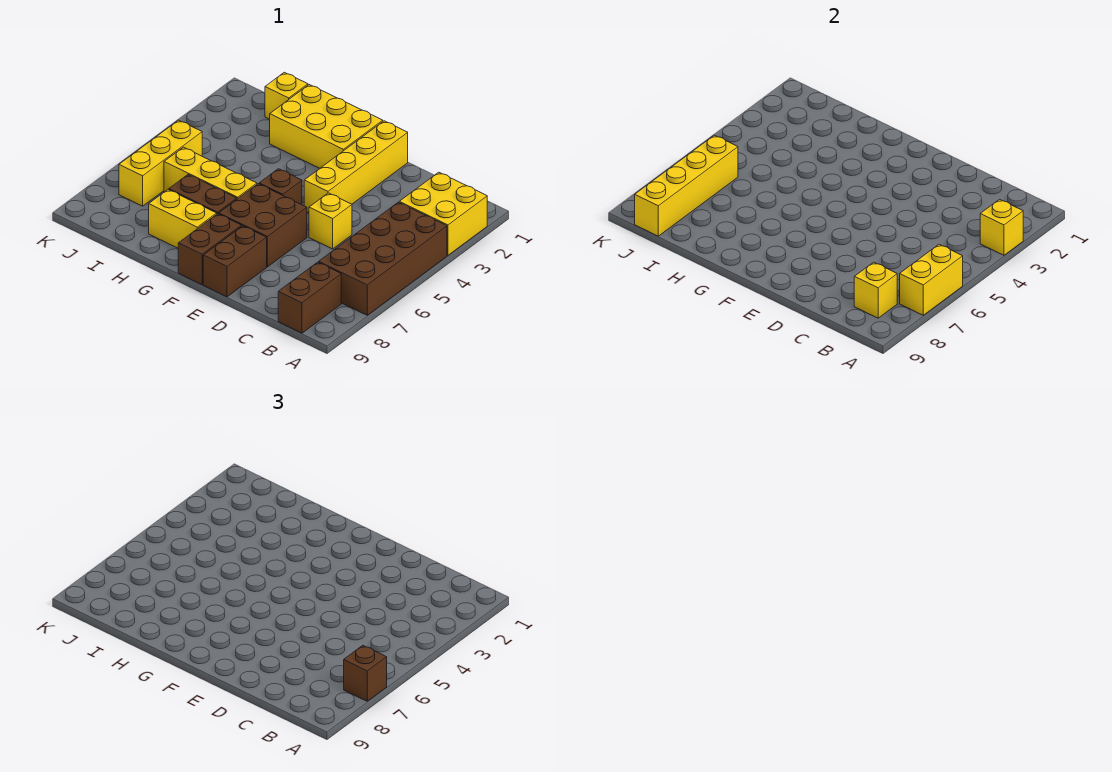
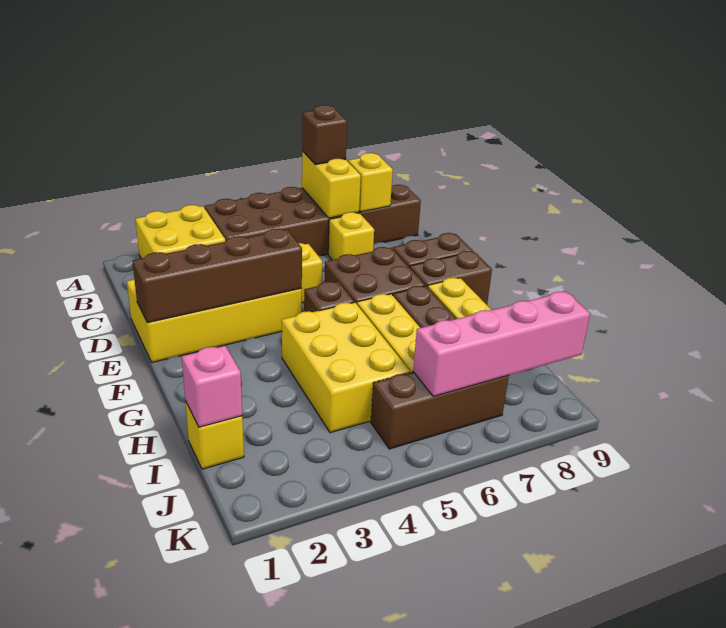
yellow brick A3 level 2 -> yellow brick C7 level 1
yellow brick A6:A7 level 2 -> yellow brick A7:B7 level 2
yellow brick E1:E4 level 1 -> yellow brick D1:E4 level 1
none -> brown brick E1:E4 level 2
yellow brick F1:H2 level 1 -> yellow brick G4:I5 level 1
none -> pink brick I1 level 2
yellow brick J5:J7 level 1 -> brown brick J5:J7 level 1
yellow brick J6:J9 level 2 -> pink brick J6:J9 level 2

